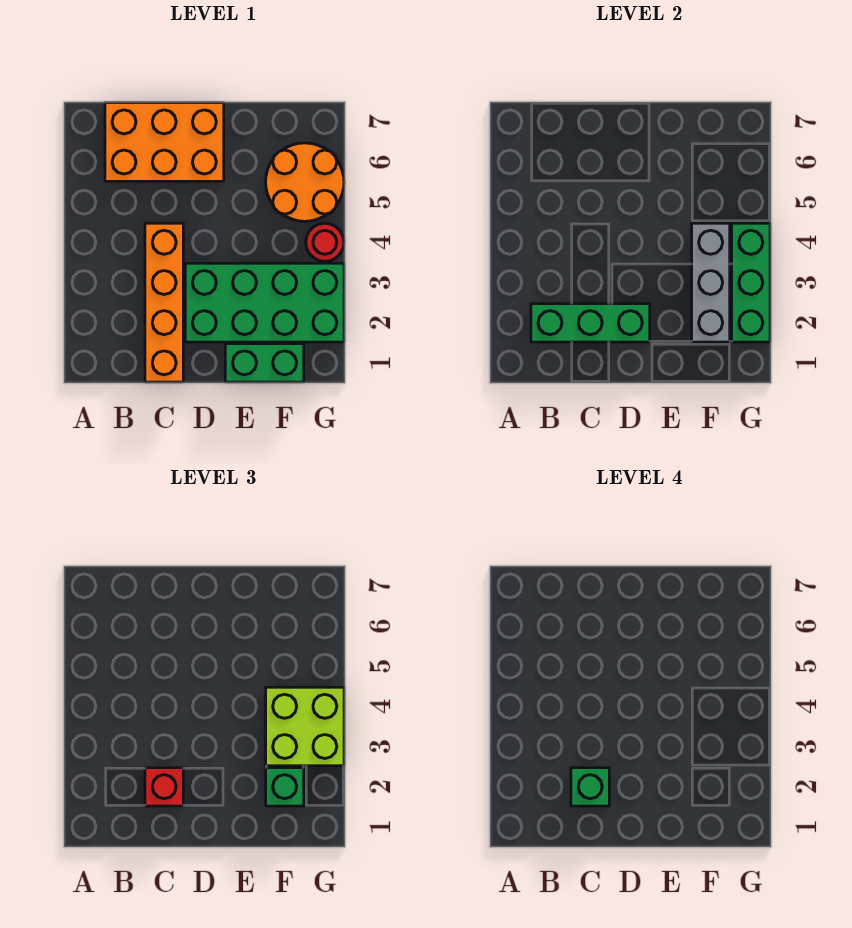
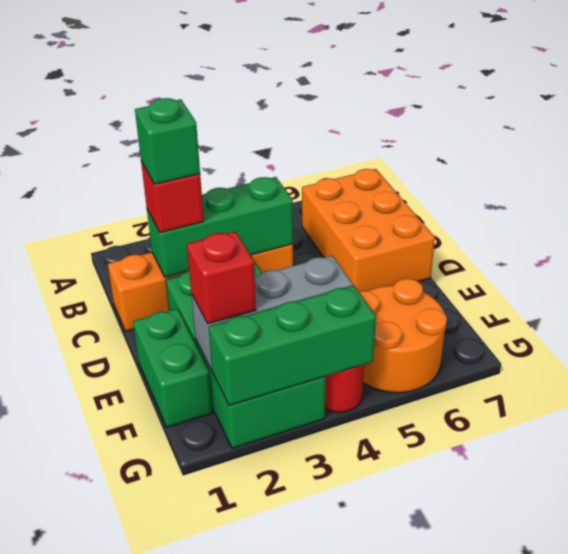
green brick B2:D2 level 2 -> green brick C2:C4 level 2
green brick F2 level 3 -> red brick F2 level 3
lime brick F3:G4 level 3 -> none

